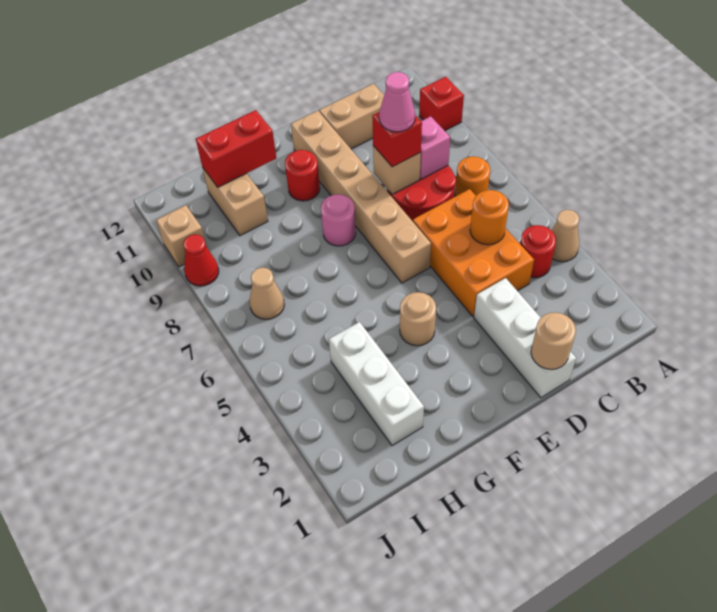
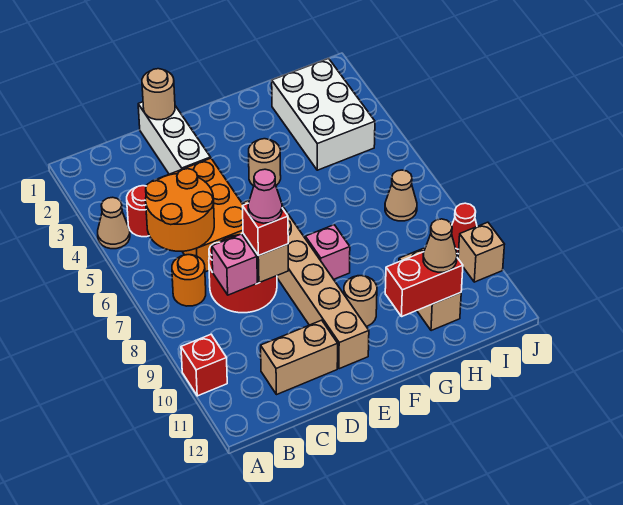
orange round brick C5 level 2 -> orange round brick B5:C6 level 2
pink round brick F8 level 1 -> pink brick F8 level 1
red round brick F10 level 1 -> tan round brick F10 level 1
white brick H2:H4 level 1 -> white brick H2:I4 level 1
none -> tan cone H11 level 3

